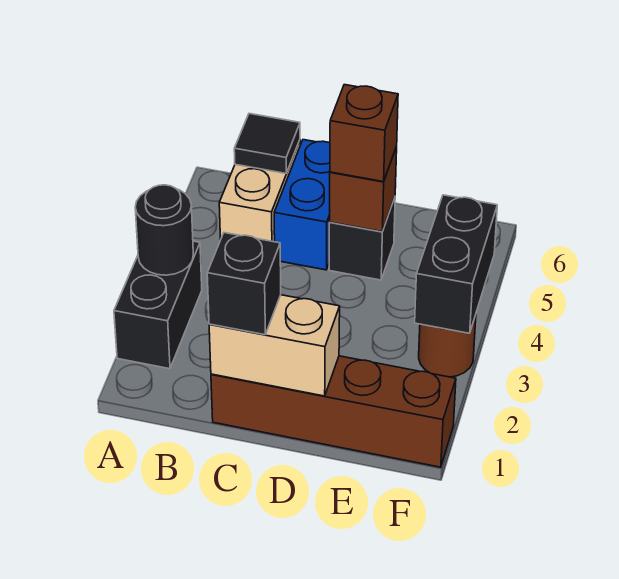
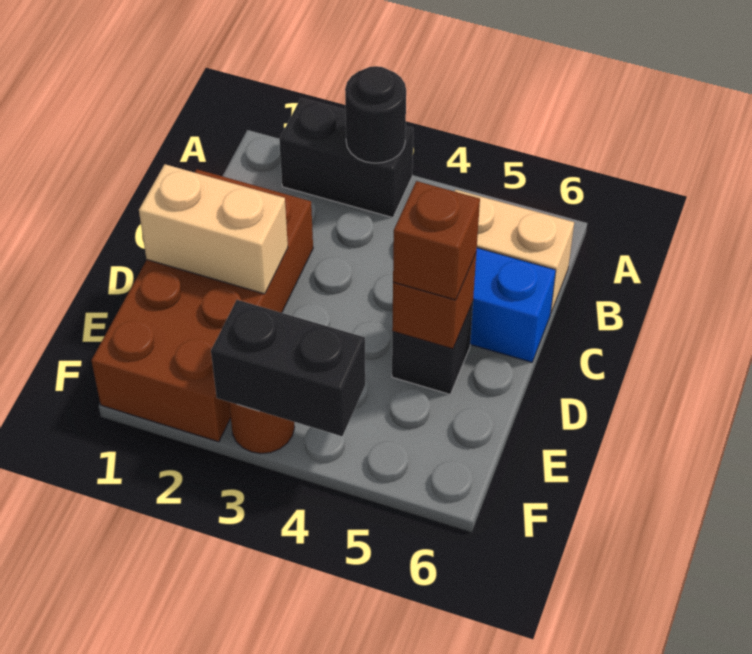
black tile B6 level 2 -> none
brown brick C1:F1 level 1 -> brown brick C1:F2 level 1
tan brick C1:D1 level 2 -> tan brick D1:D2 level 2
black brick C1 level 3 -> none

